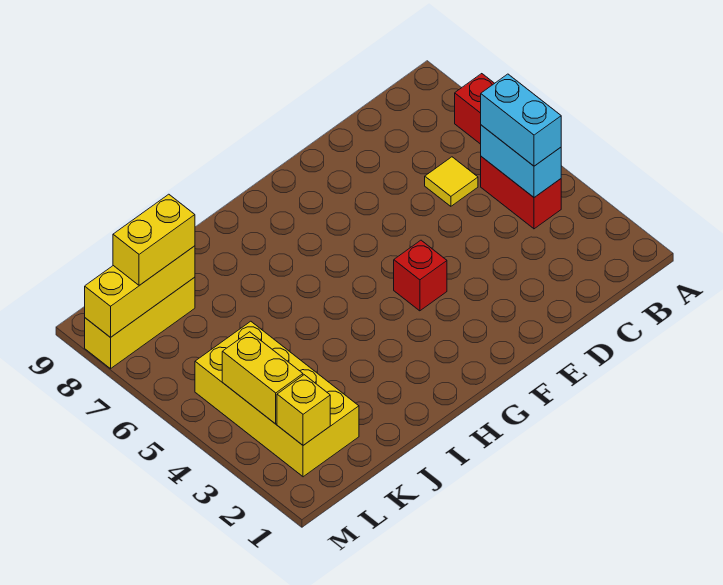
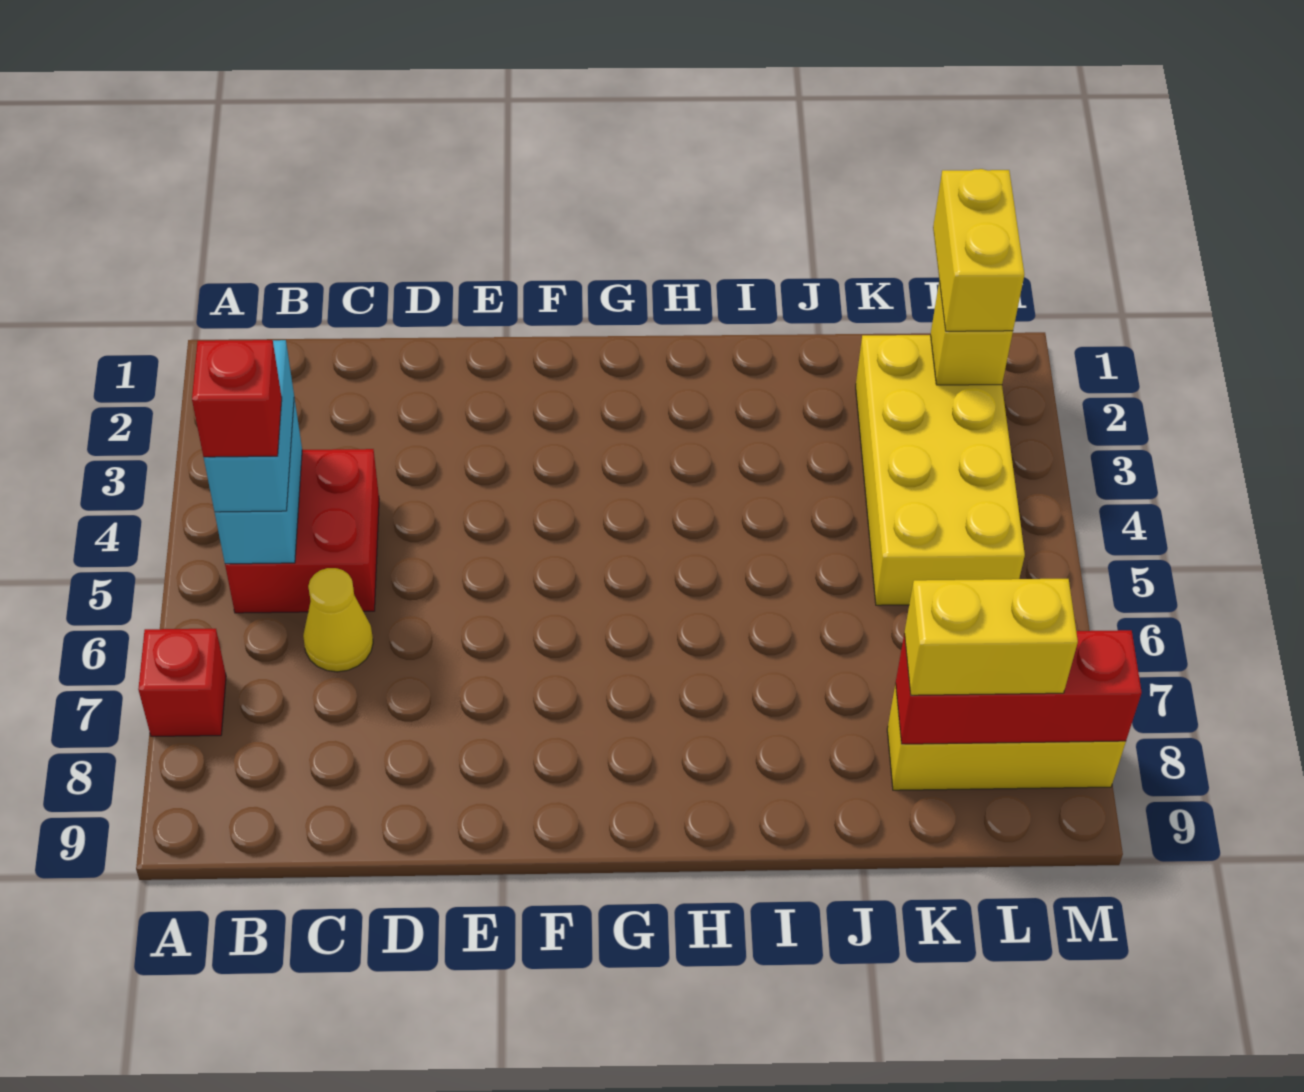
red brick B4:B5 level 1 -> red brick B4:C5 level 1
yellow tile C6 level 1 -> yellow cone C6 level 1
red brick F4 level 1 -> red brick B5 level 4
yellow brick K8:M8 level 2 -> red brick K8:M8 level 2
yellow brick L3:L4 level 2 -> yellow brick L1:L2 level 3

